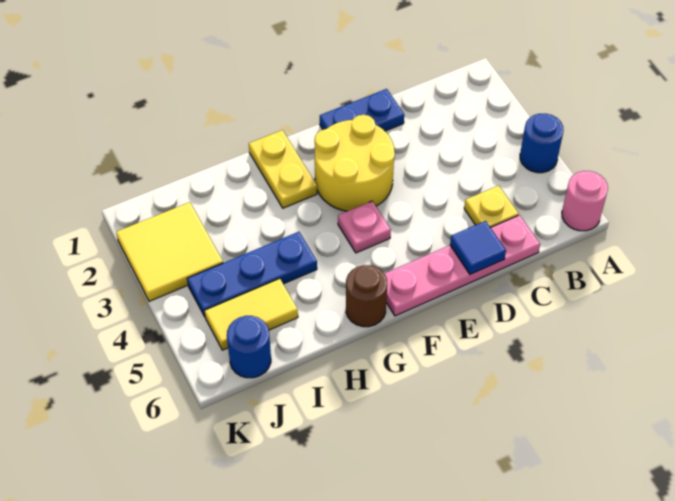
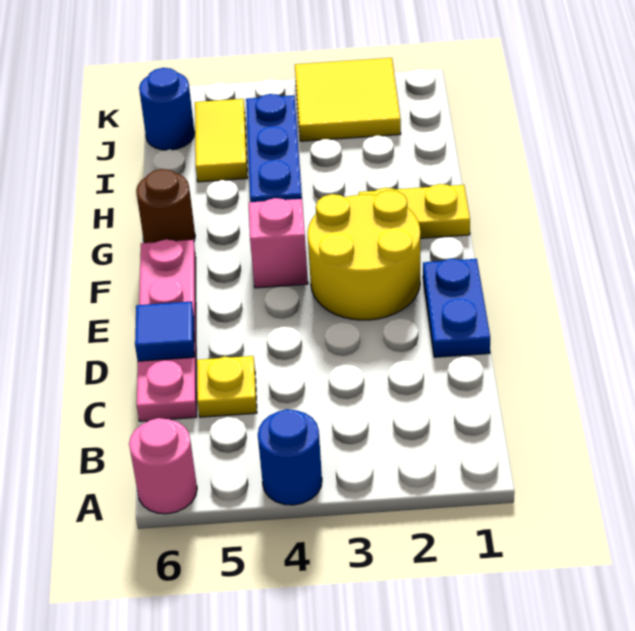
pink plate F4 level 1 -> pink brick F4 level 1

